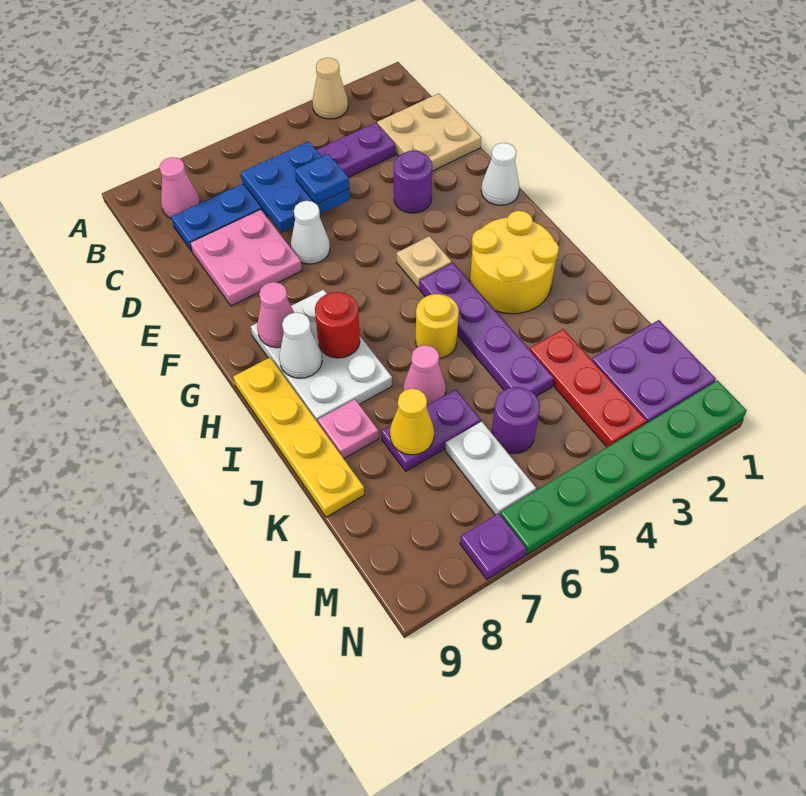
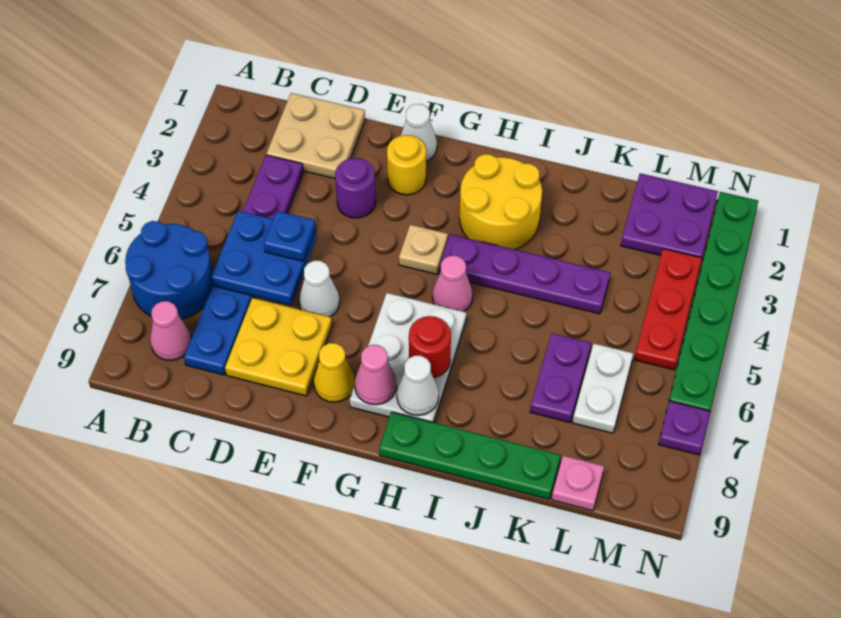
tan cone A3 level 1 -> none
none -> blue round brick A6:B7 level 1
pink plate D7:E8 level 1 -> yellow plate D7:E8 level 1
white plate G7:I8 level 1 -> white plate G6:H8 level 1
yellow plate H9:K9 level 1 -> green plate H9:K9 level 1
yellow round brick I5 level 1 -> yellow round brick F2 level 1
pink cone J6 level 1 -> pink cone H5 level 1
pink plate J8 level 1 -> pink plate L9 level 1
red plate K3:M3 level 1 -> red plate M3:M5 level 1
yellow cone K7 level 2 -> yellow cone F8 level 1
purple round brick L5 level 1 -> none
white plate L6:M6 level 1 -> white plate L6:L7 level 1

